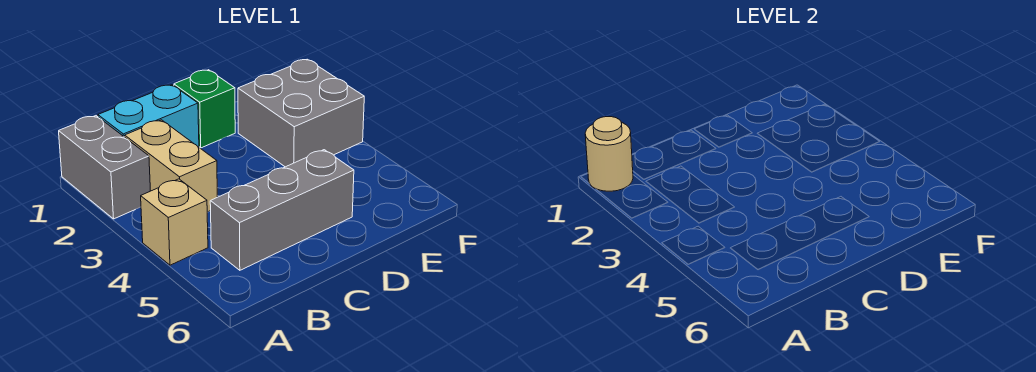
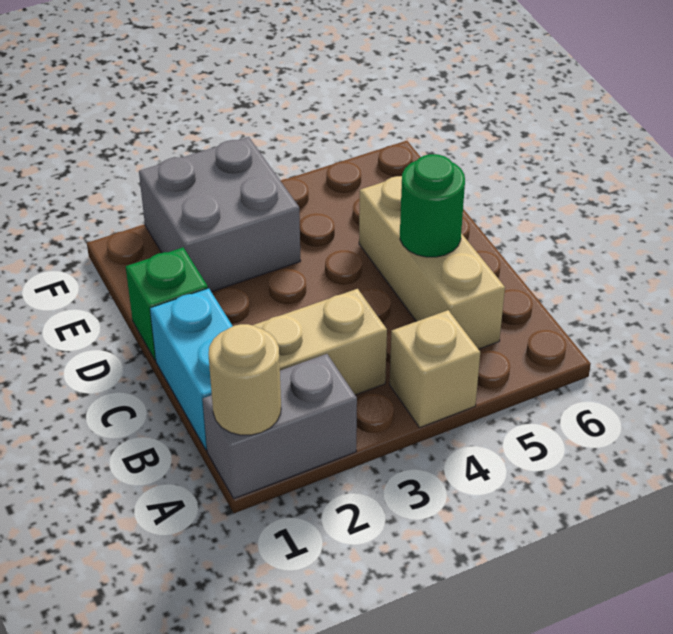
grey brick B5:D5 level 1 -> tan brick B5:D5 level 1
none -> green round brick C5 level 2

